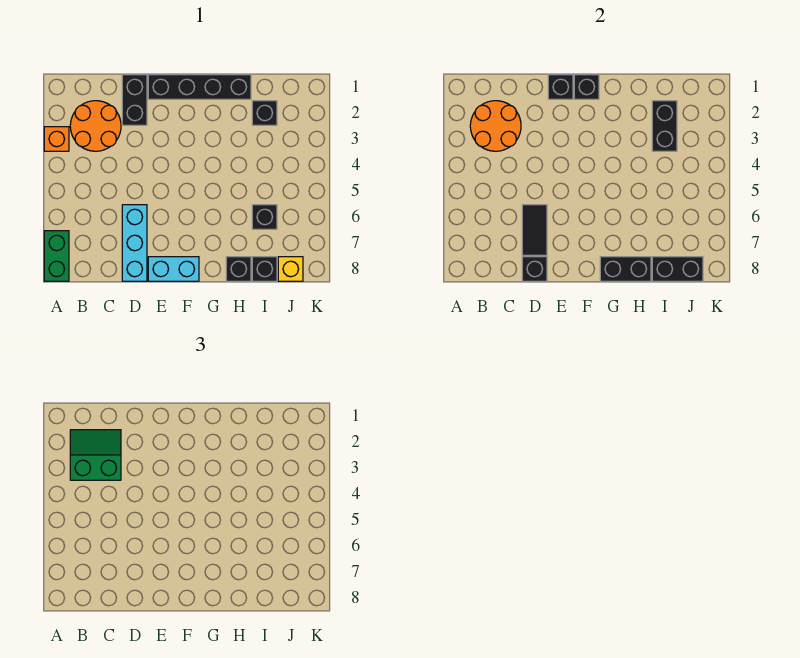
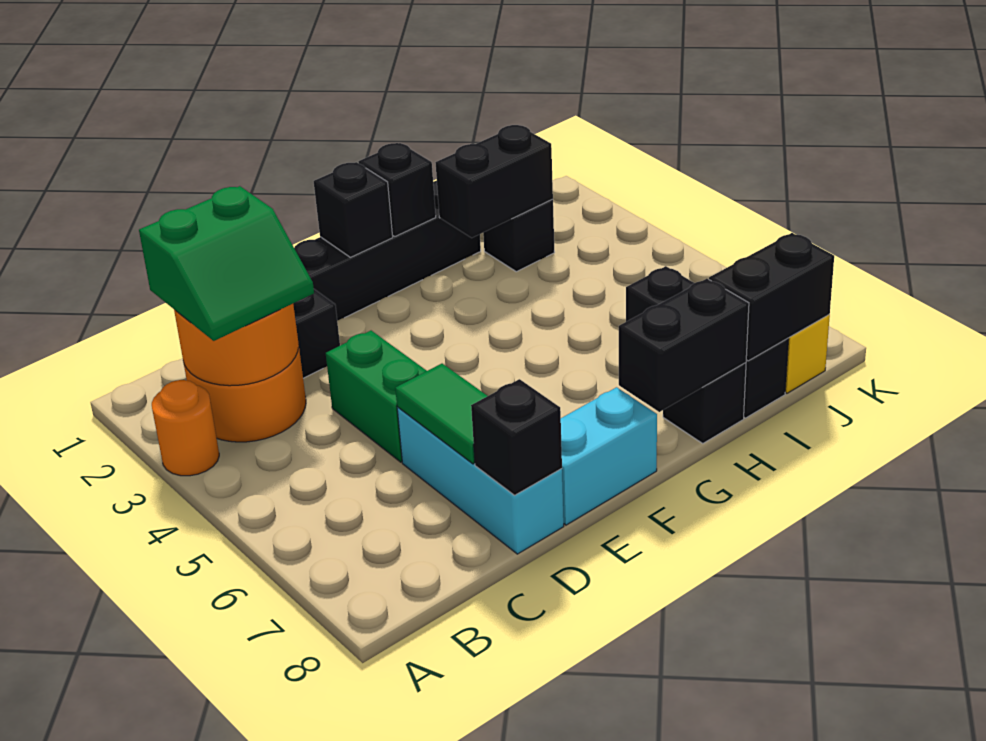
orange brick A3 level 1 -> orange round brick A3 level 1
green brick A7:A8 level 1 -> green brick D4:D5 level 1
green slope B2:C3 level 3 top 3 -> green slope B2:C3 level 3 top 2
black tile D6:D7 level 2 -> green tile D6:D7 level 2
black brick E1 level 2 -> black brick G1 level 2
black brick I2:I3 level 2 -> black brick H2:I2 level 2

